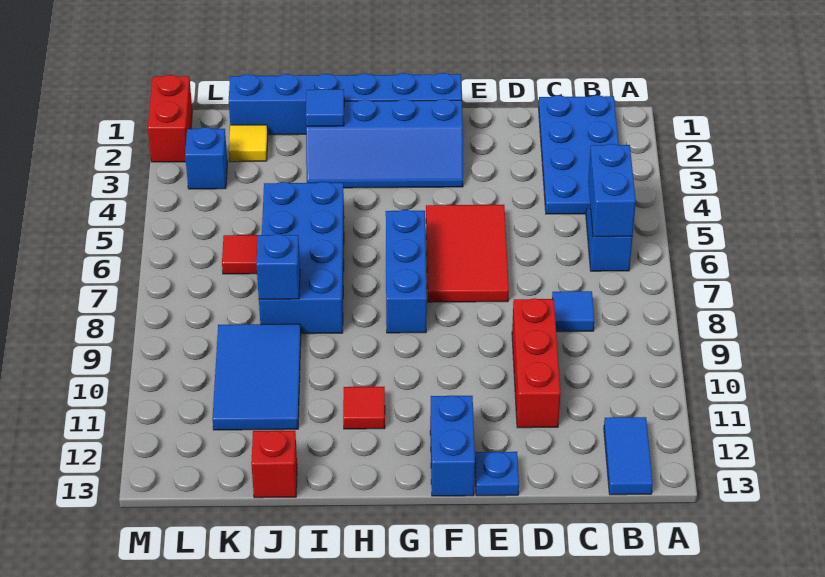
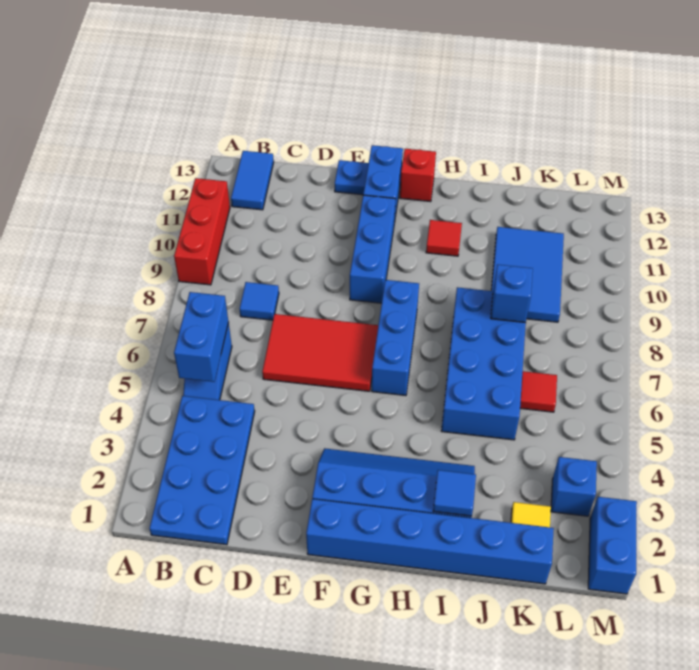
red brick D9:D11 level 1 -> red brick A9:A11 level 1
red tile E5:F7 level 1 -> red tile D6:F7 level 1
none -> blue brick F9:F11 level 1
red brick J13 level 1 -> red brick G13 level 1
red brick M1:M2 level 1 -> blue brick M1:M2 level 1

